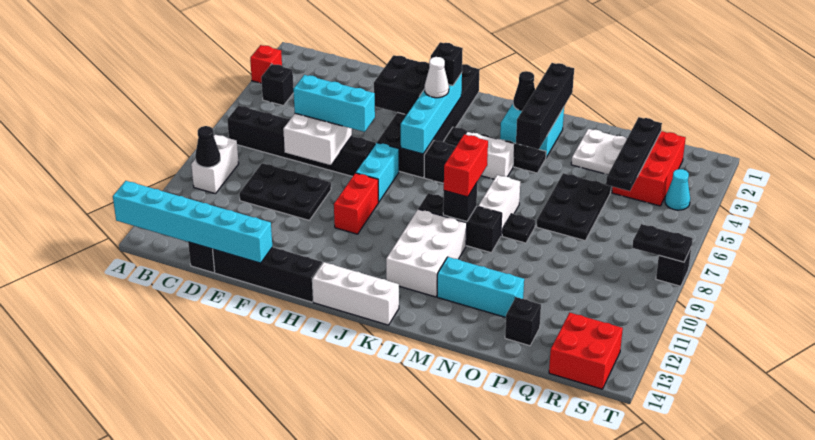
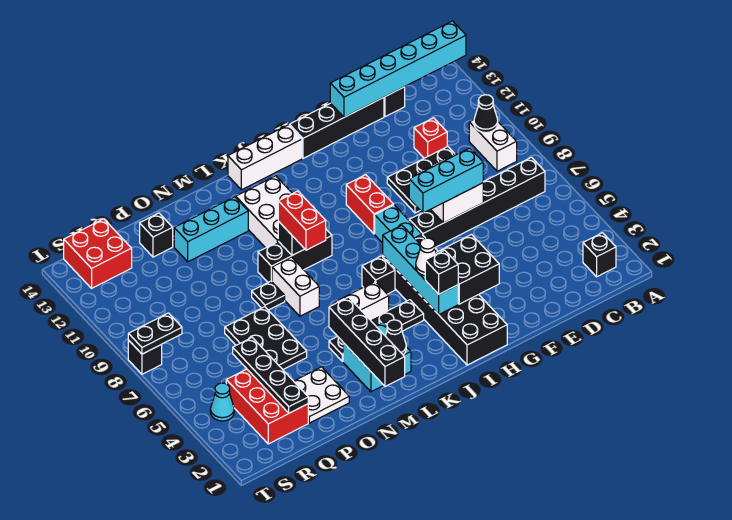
red brick A3 level 1 -> red brick D11 level 1
black brick B4 level 1 -> black brick B2 level 1

